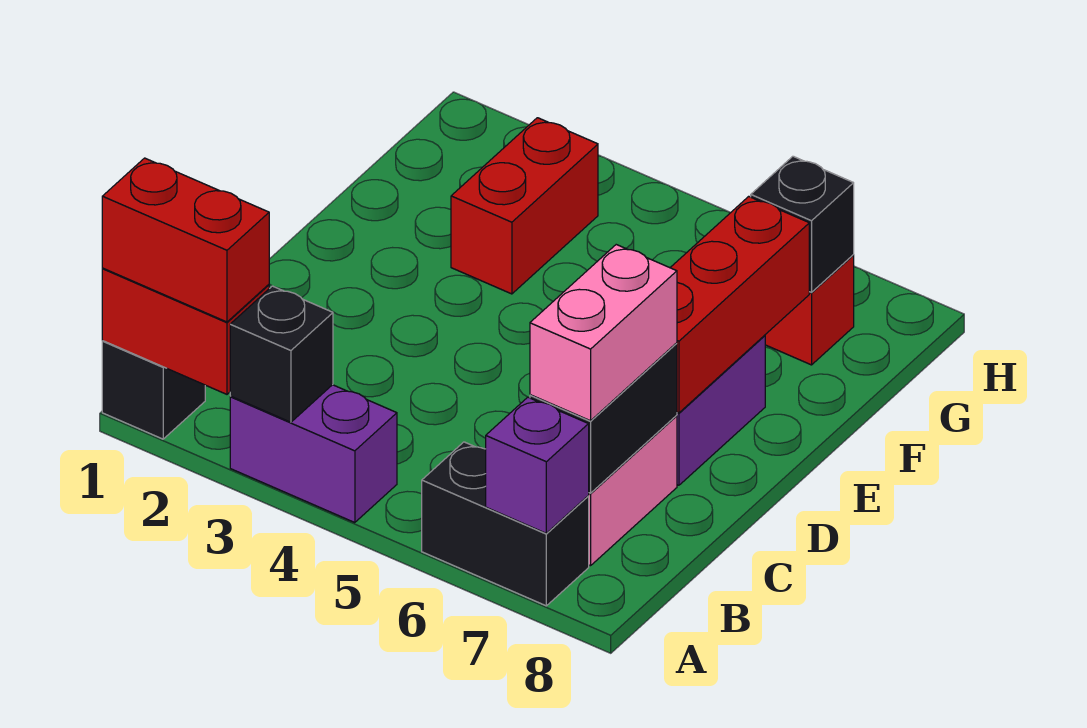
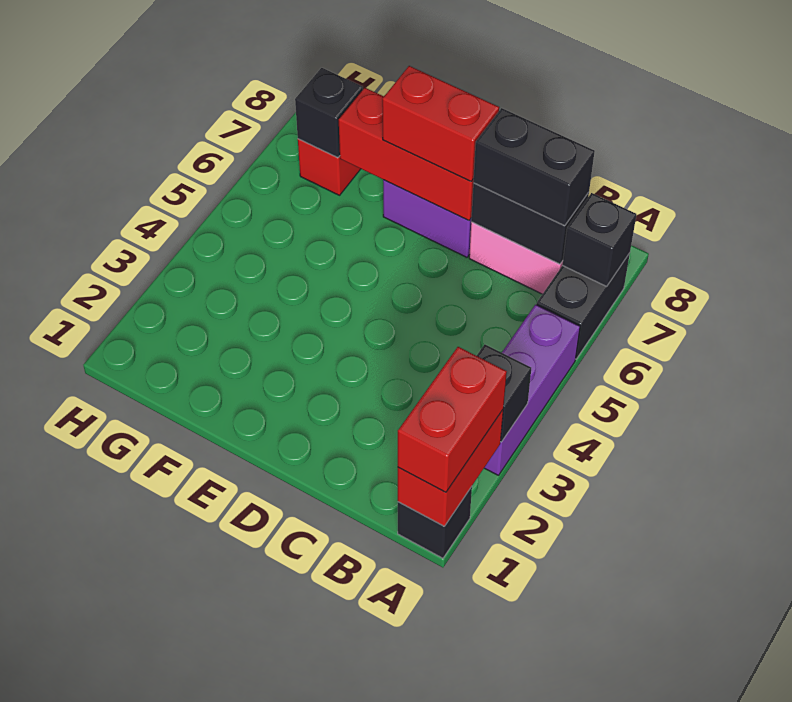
purple brick A3:A4 level 1 -> purple brick A3:A5 level 1
purple brick A7 level 2 -> black brick A7 level 2
pink brick B7:C7 level 3 -> black brick B7:C7 level 3
red brick F3:G3 level 1 -> red brick D7:E7 level 3

